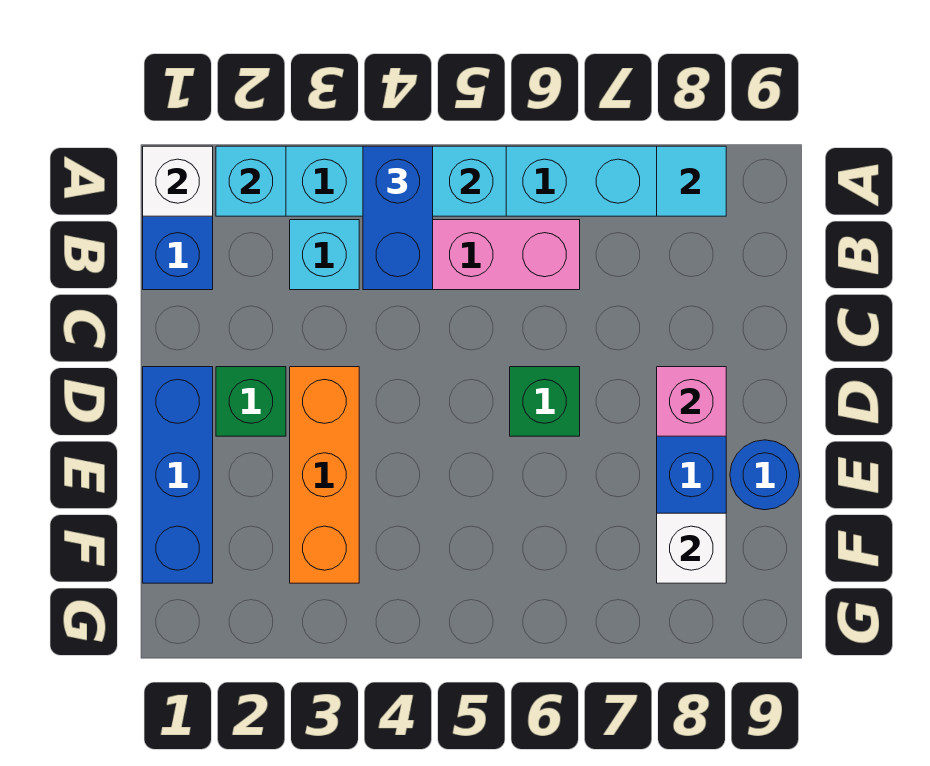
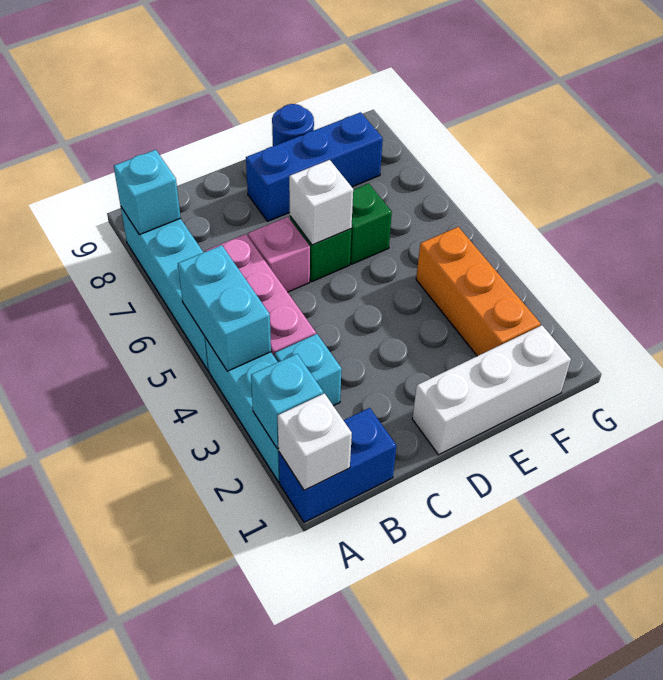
blue brick A4:B4 level 3 -> none
cyan tile A8 level 2 -> cyan brick A8 level 2
blue brick D1:F1 level 1 -> white brick D1:F1 level 1
green brick D2 level 1 -> green brick E6 level 1
orange brick D3:F3 level 1 -> orange brick F2:F4 level 1
pink brick D8 level 2 -> pink brick C6 level 1
white brick F8 level 2 -> white brick D6 level 2

